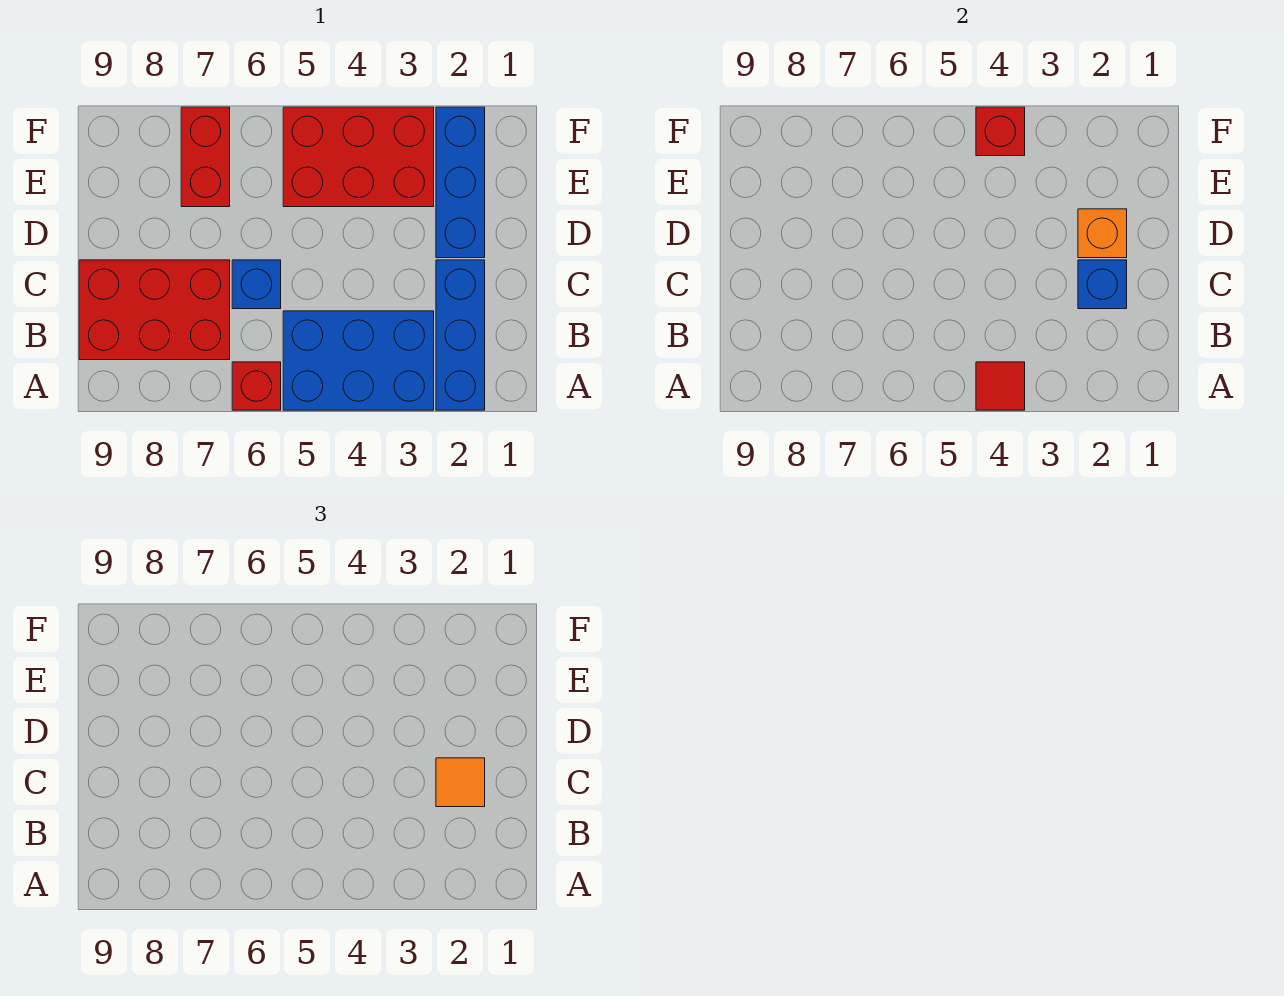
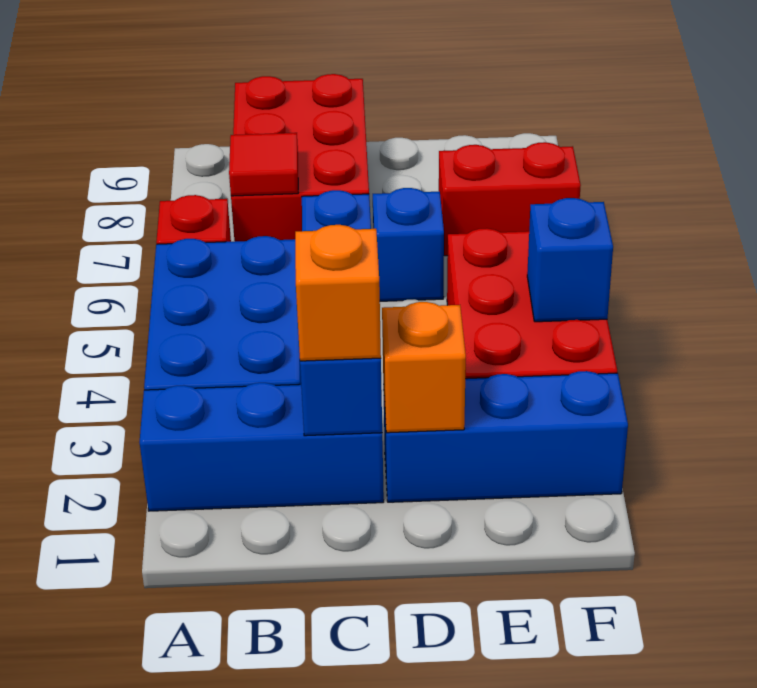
red tile A4 level 2 -> red tile B7 level 2
orange tile C2 level 3 -> orange brick C2 level 3
none -> blue brick D6 level 1
red brick F4 level 2 -> blue brick F4 level 2

